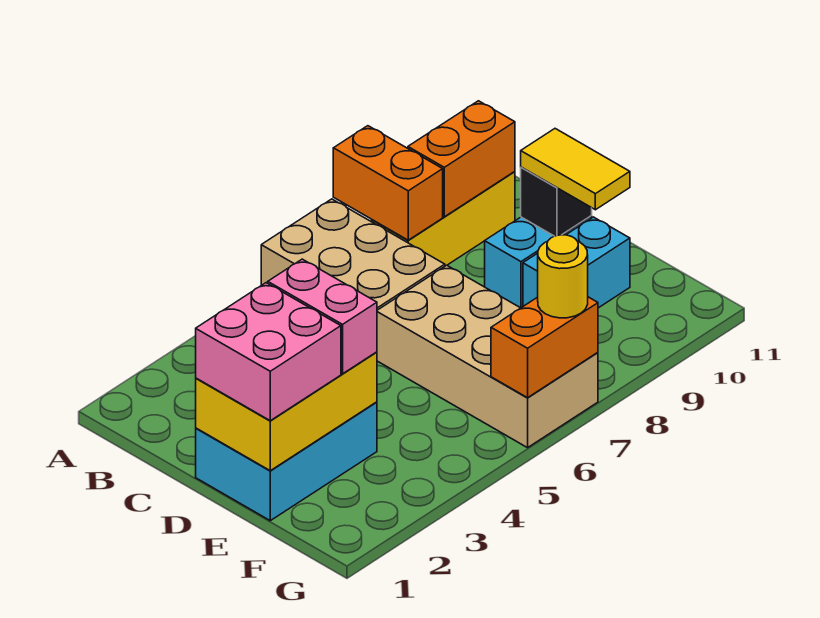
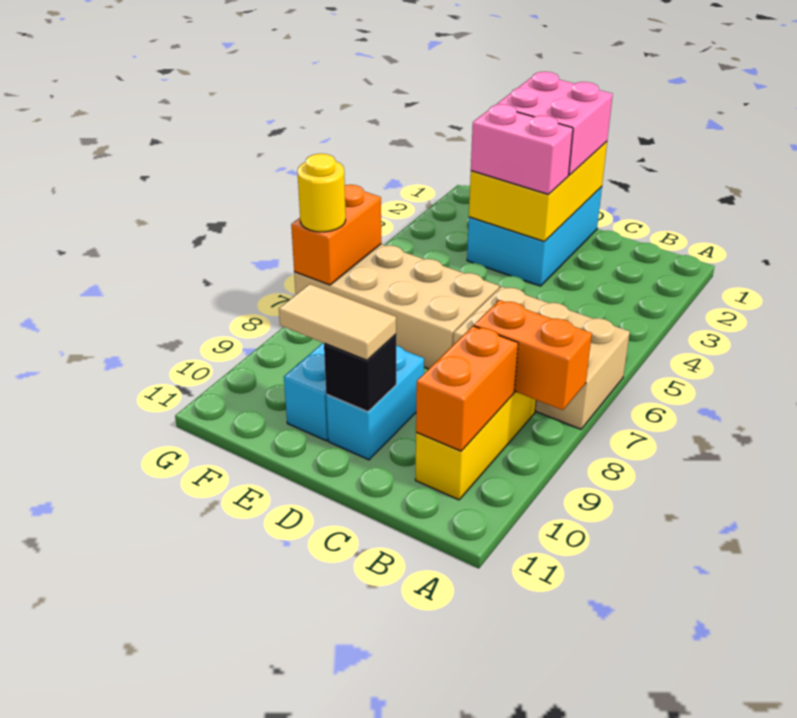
yellow tile D10:E10 level 3 -> tan tile D10:E10 level 3

